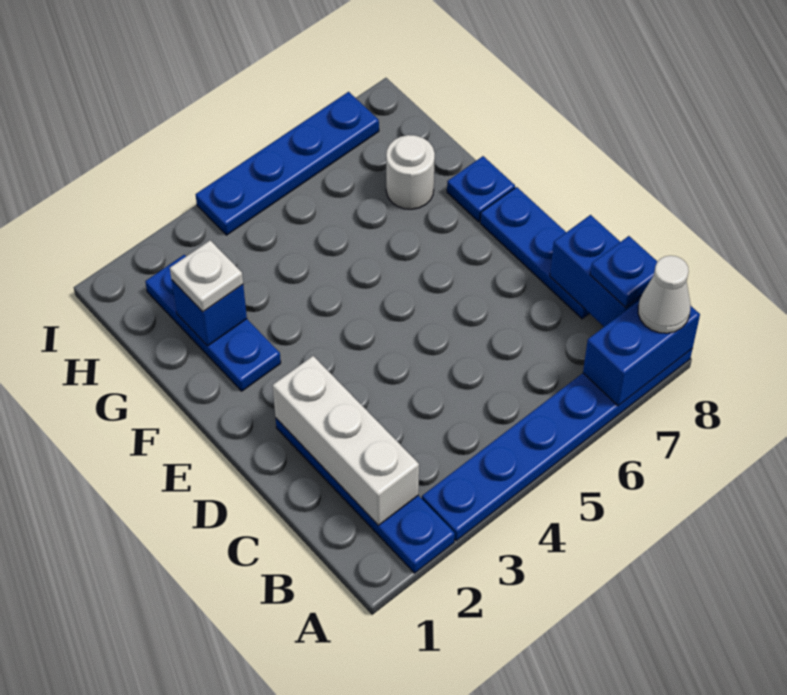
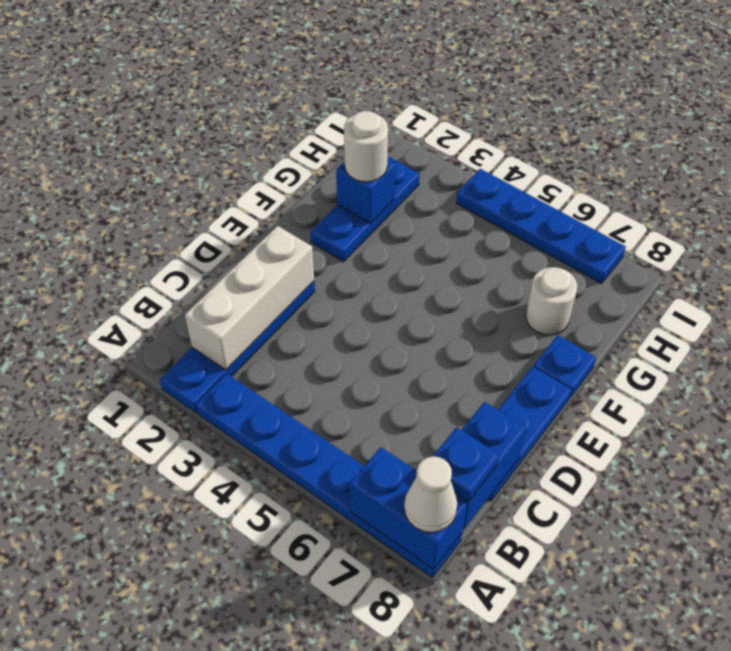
white plate G2 level 3 -> white round brick G2 level 3

